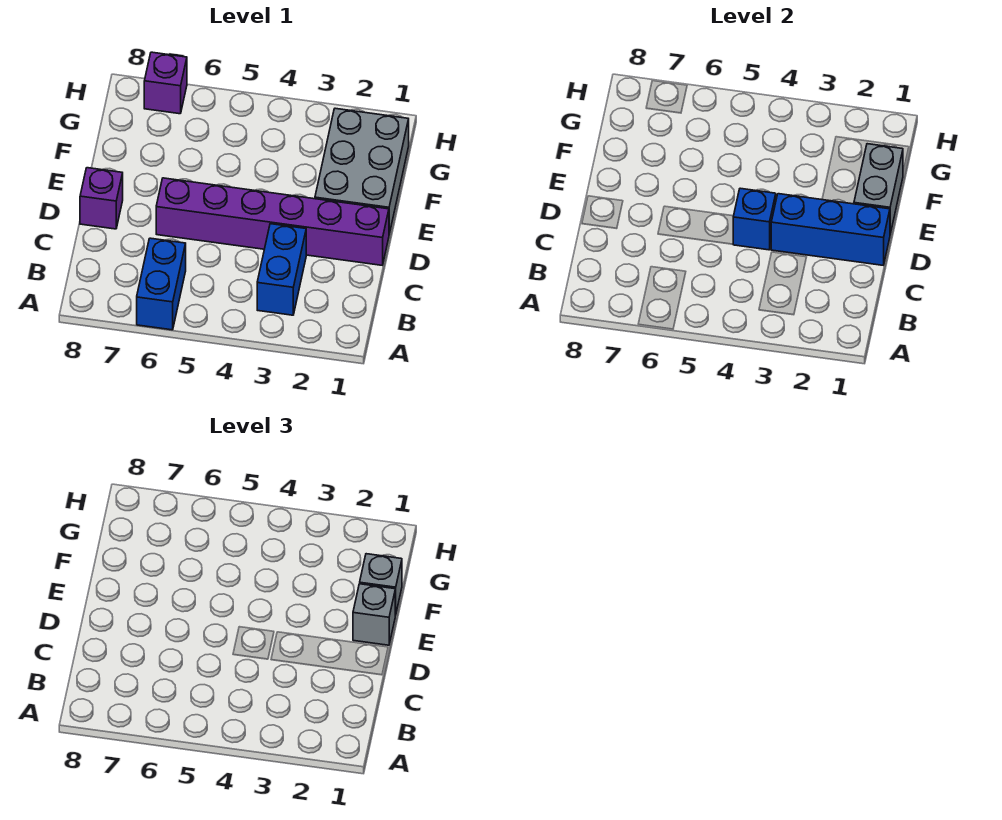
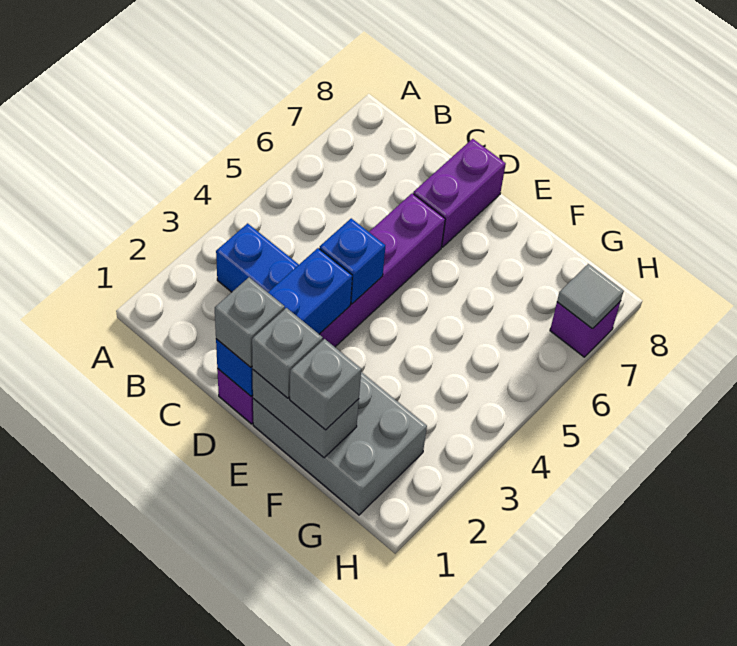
blue brick A6:B6 level 1 -> none
none -> grey brick D1 level 3
purple brick D8 level 1 -> purple brick D7:D8 level 1
none -> grey tile H7 level 2

